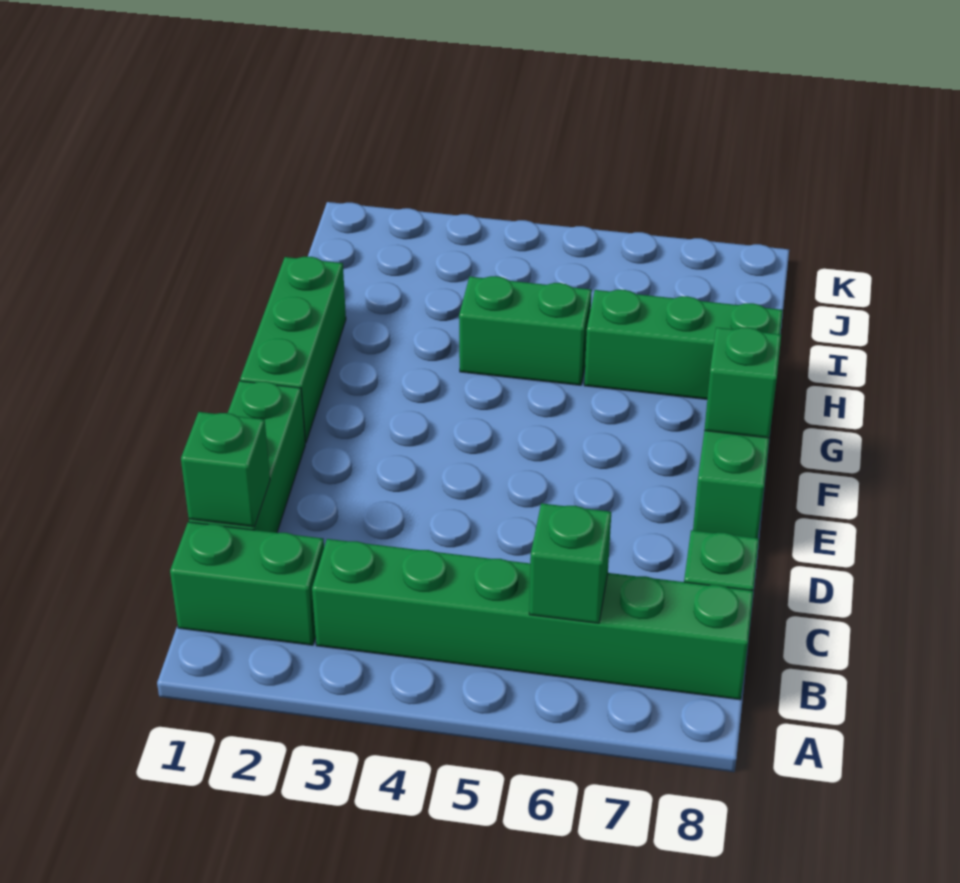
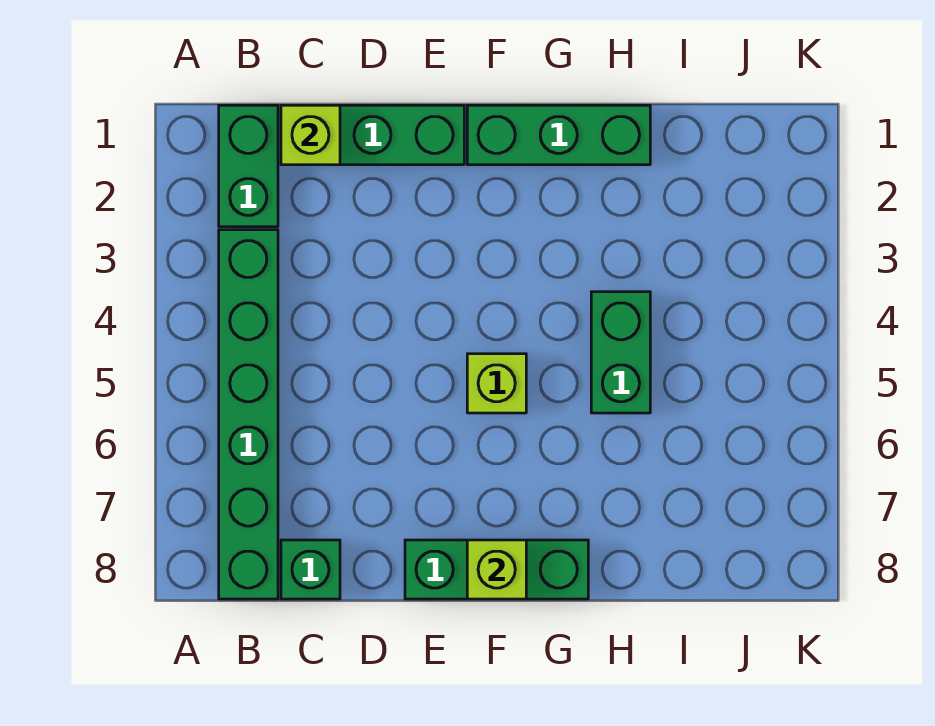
green brick B6 level 2 -> none
green brick C1 level 2 -> lime brick C1 level 2
none -> lime brick F5 level 1
green brick F8 level 2 -> lime brick F8 level 2
green brick H6:H8 level 1 -> none

